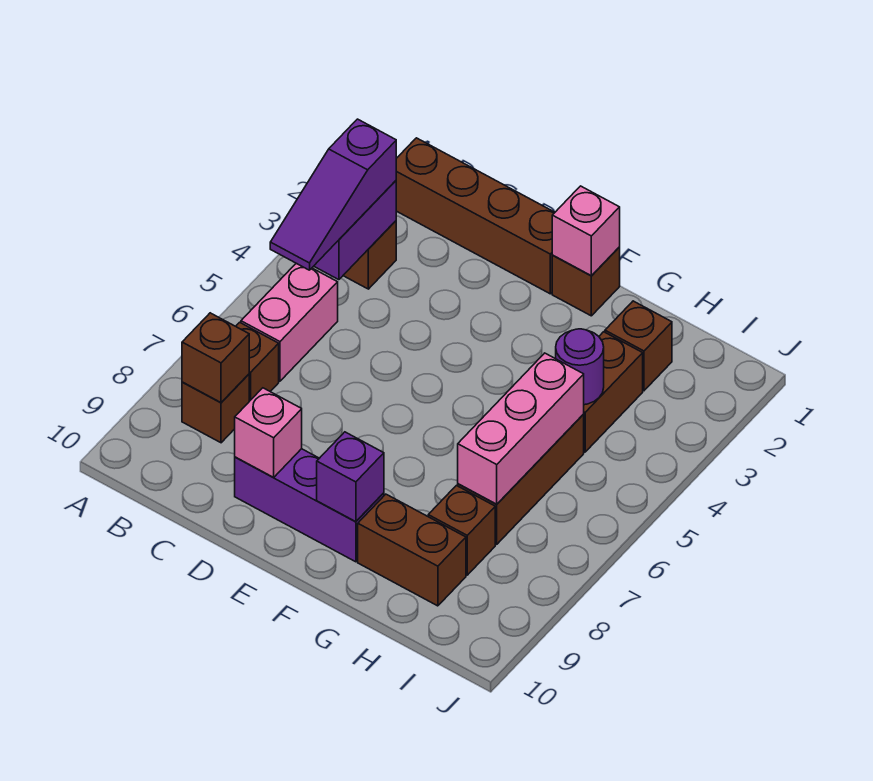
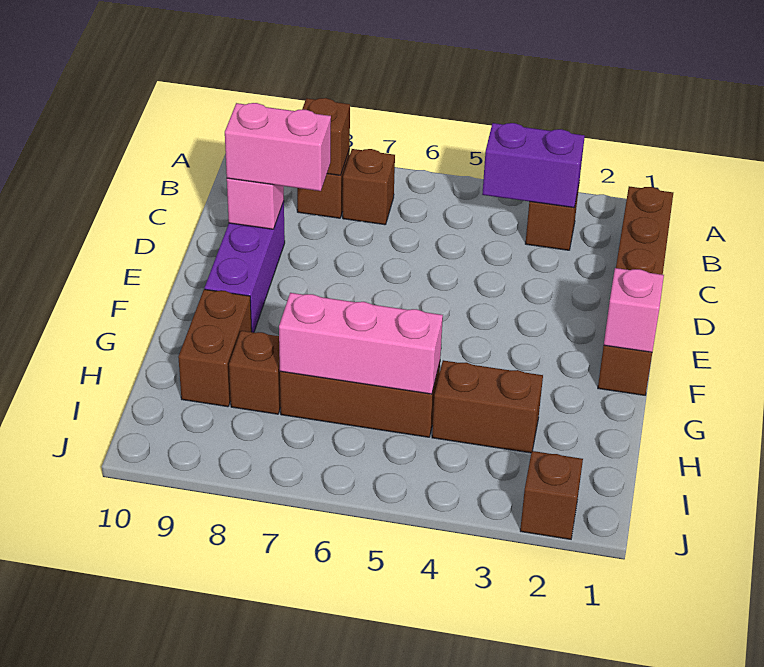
purple slope B3:B5 level 3 top 3 -> none
pink brick B5:B6 level 1 -> pink brick D8:D9 level 3
purple brick F9 level 2 -> none
brown brick H2 level 1 -> brown brick J2 level 1
purple round brick H4 level 2 -> none

